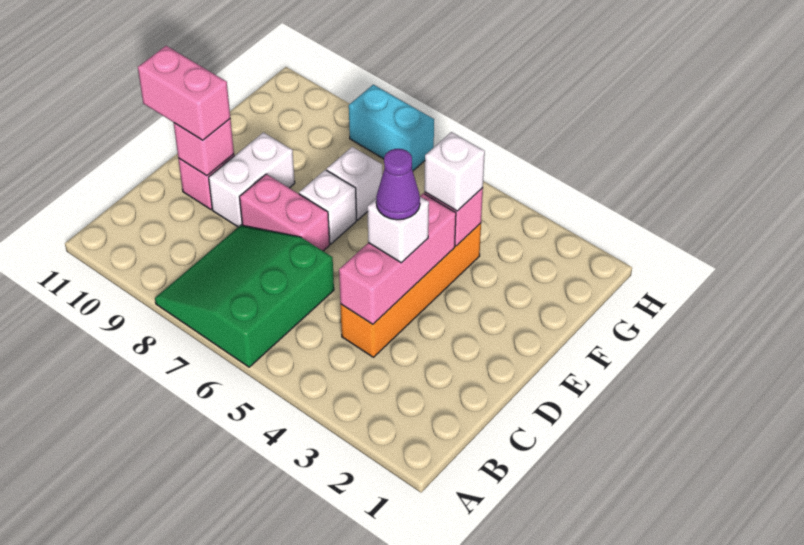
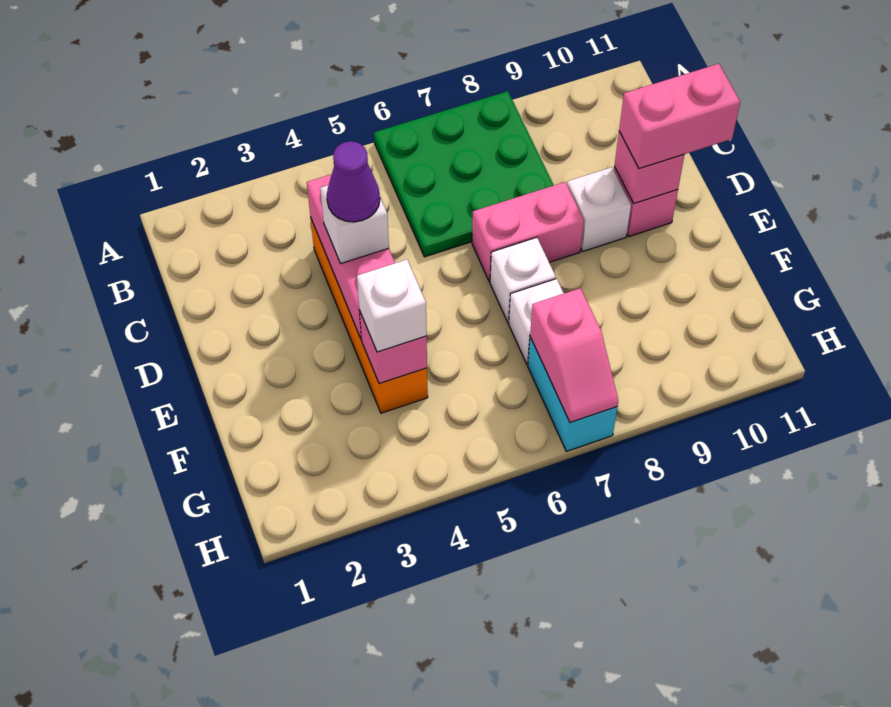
green slope A6:C8 level 1 top 6 -> green plate A6:C8 level 1
white brick D9:E9 level 1 -> white brick D9 level 1
none -> pink slope G7:H7 level 2 top G
cyan brick H7:H8 level 1 -> cyan brick G7:H7 level 1

